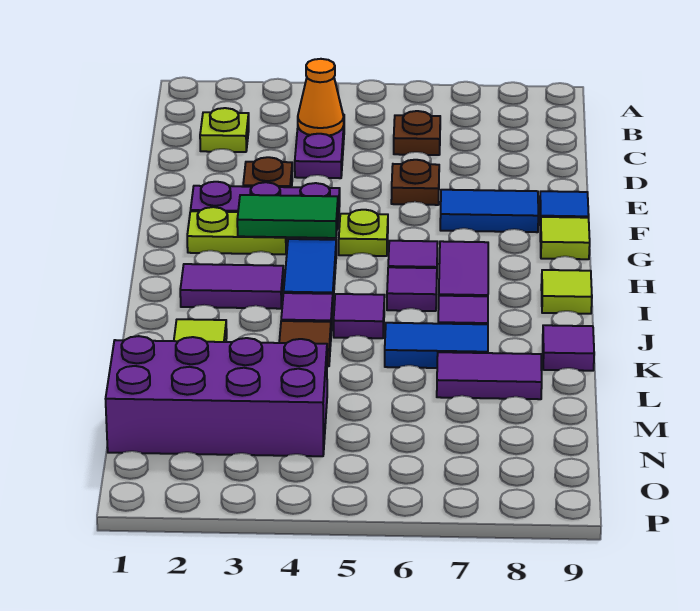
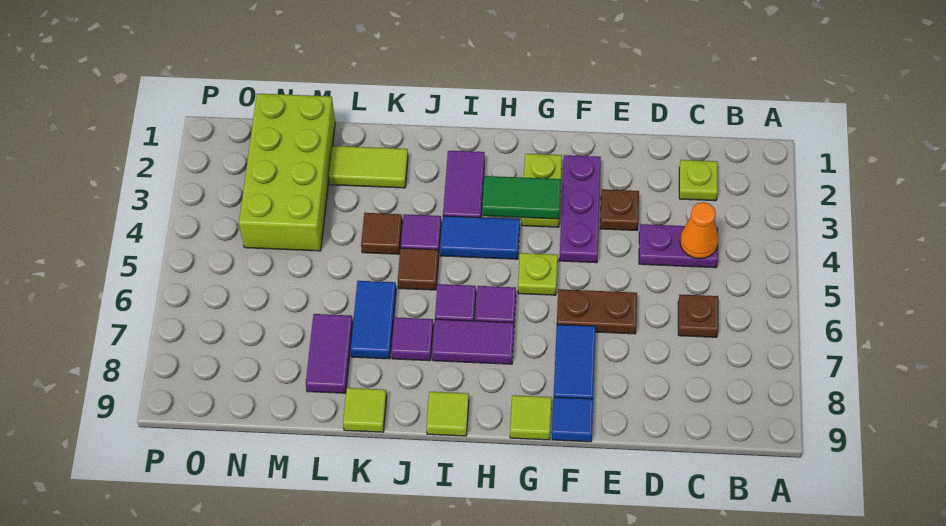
brown plate E6 level 1 -> brown plate E6:F6 level 1
green tile G3:G4 level 2 -> green tile G3:H3 level 2
purple tile J5 level 1 -> brown tile J5 level 1
purple tile K9 level 1 -> lime tile K9 level 1
purple brick M1:N4 level 1 -> lime brick M1:N4 level 1

